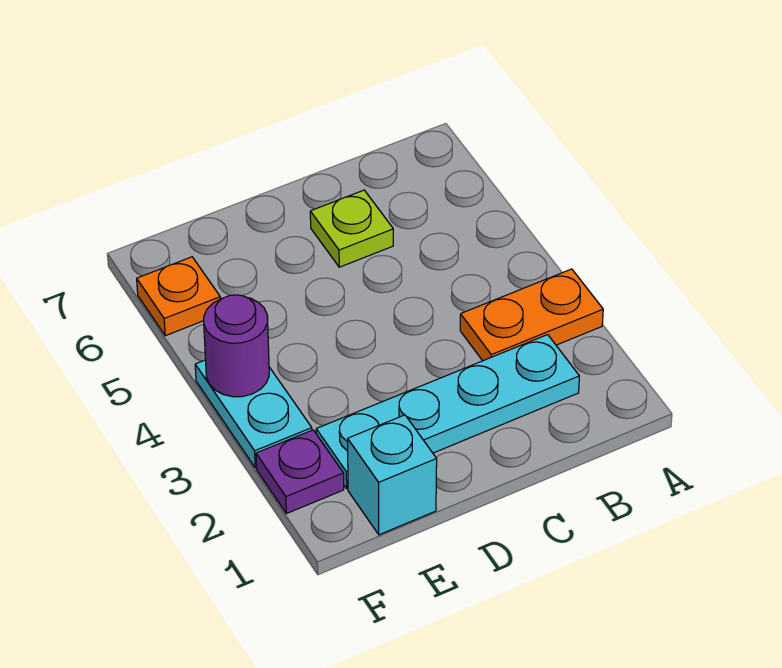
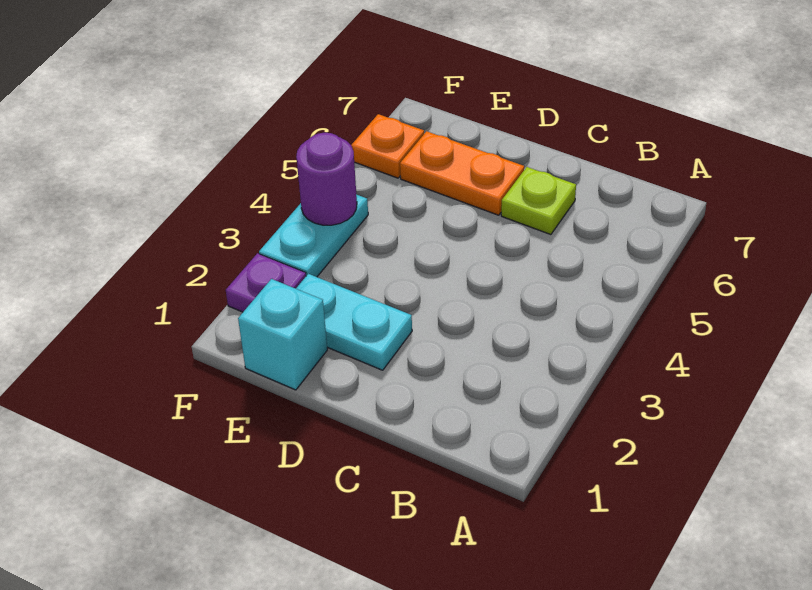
orange plate A3:B3 level 1 -> orange plate D6:E6 level 1
cyan plate B2:E2 level 1 -> cyan plate D2:E2 level 1

